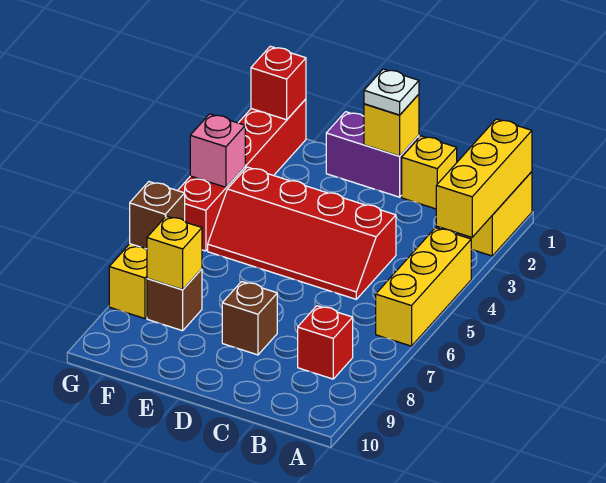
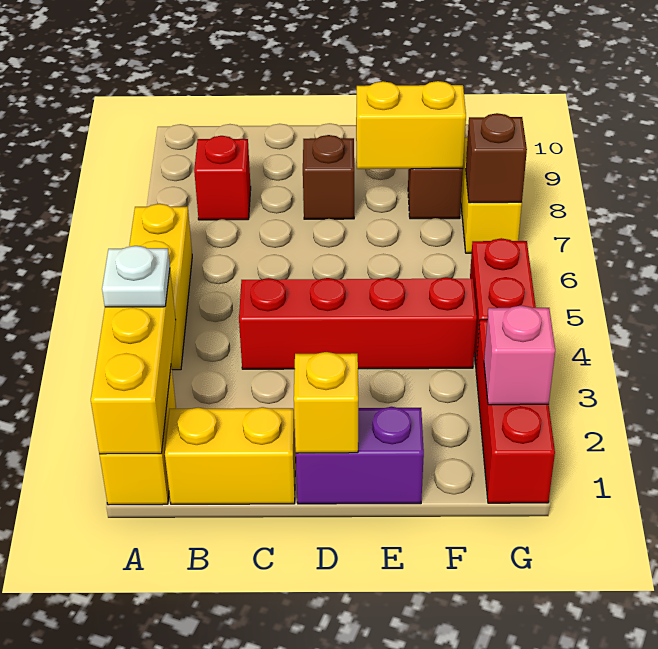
yellow brick C1 level 1 -> yellow brick B1:C1 level 1
white plate D1 level 3 -> white plate A3 level 3
yellow brick F8 level 2 -> yellow brick E8:F8 level 2
red brick G1 level 2 -> none
pink brick G4 level 2 -> pink brick G2 level 2

